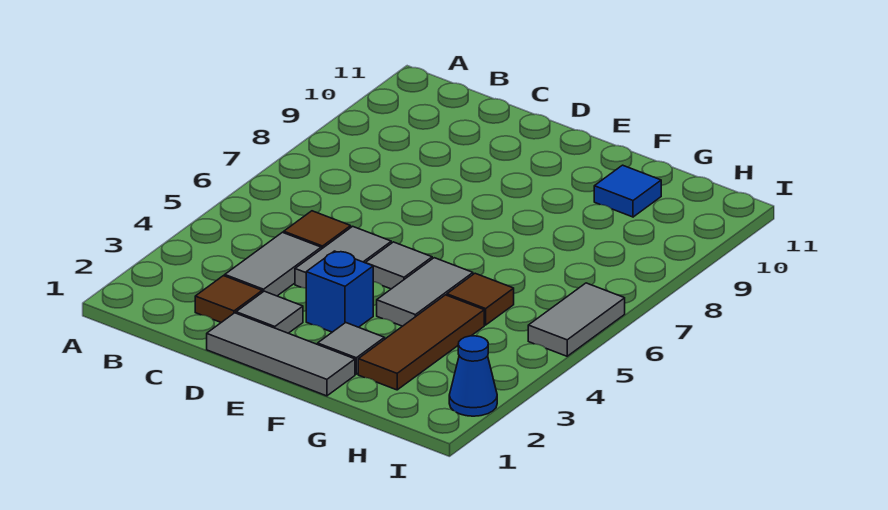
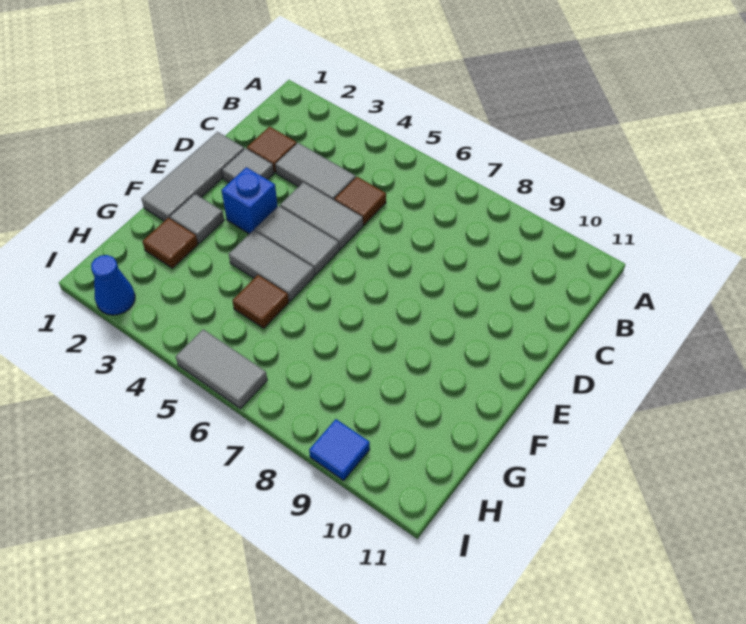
grey tile E5 level 1 -> grey tile E4:E5 level 1
brown tile G2:G4 level 1 -> brown tile G2 level 1
blue tile G10 level 1 -> blue tile I9 level 1

